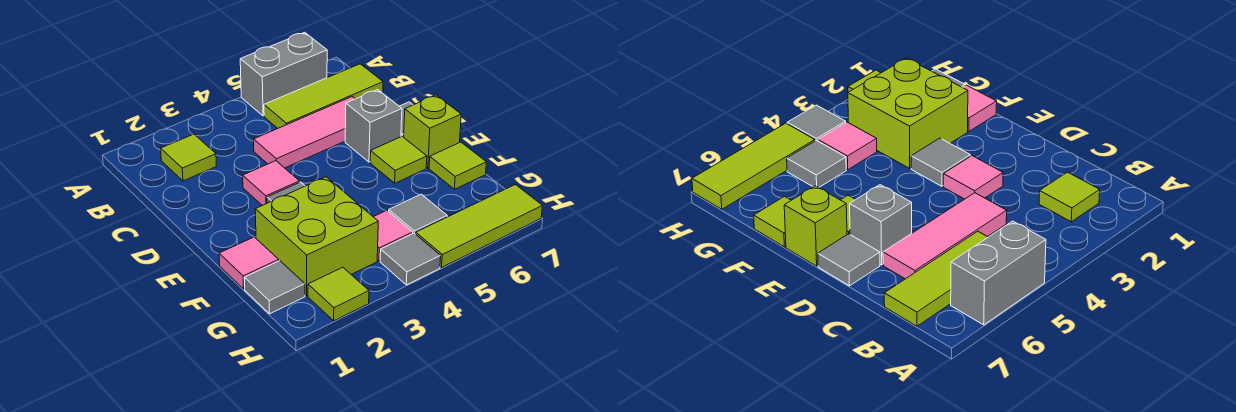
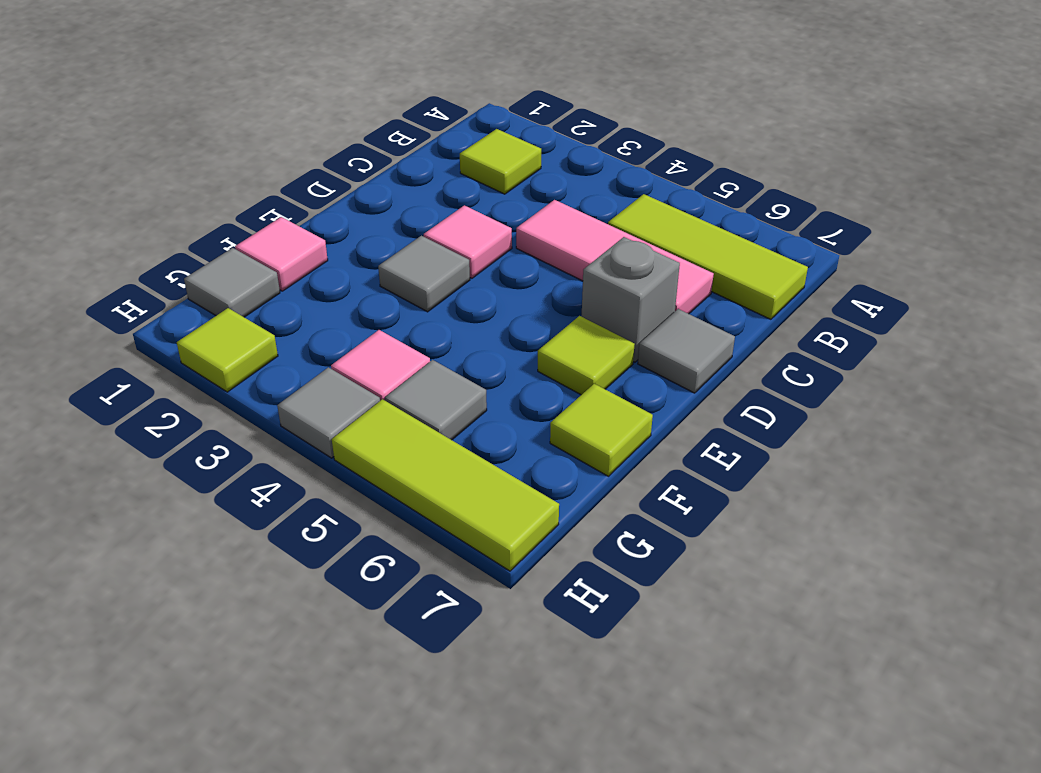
grey brick A5:A6 level 1 -> none
lime brick E7 level 1 -> none
lime brick F2:G3 level 1 -> none

